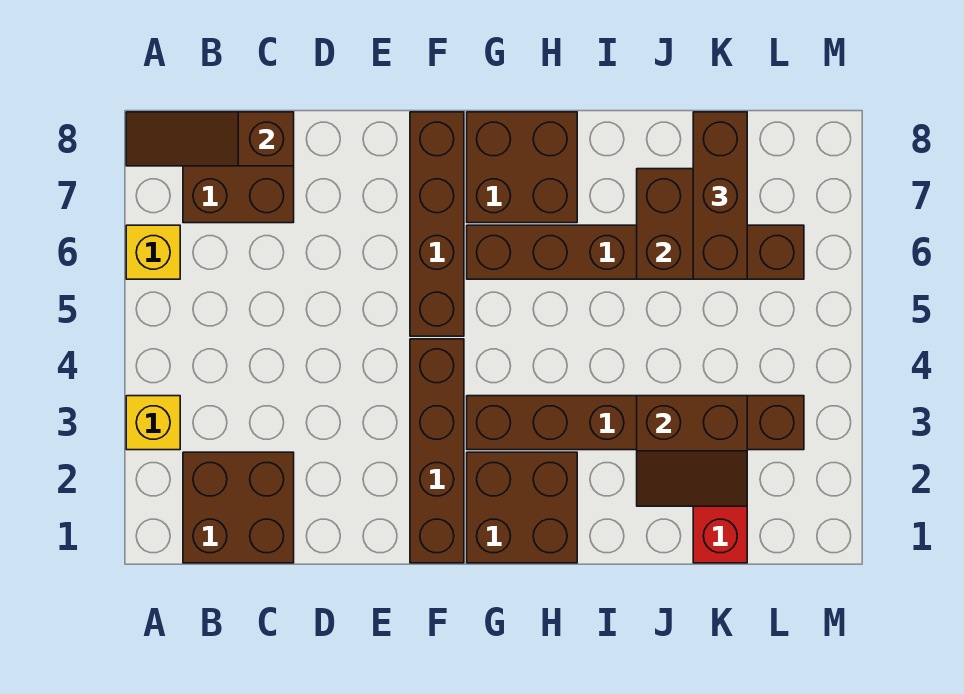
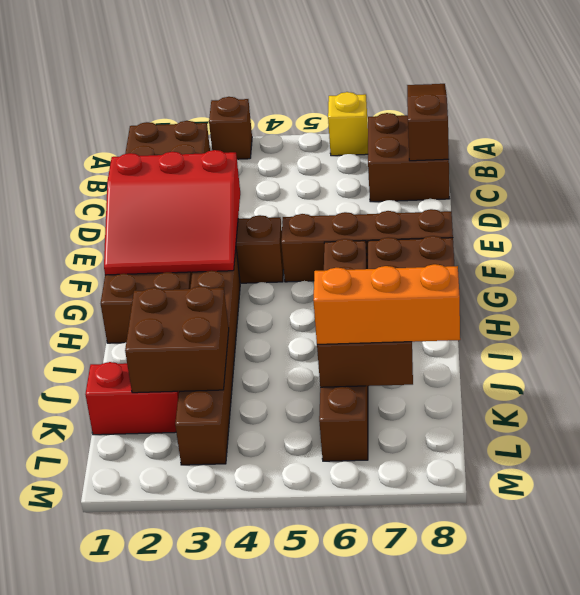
yellow brick A3 level 1 -> brown brick A3 level 1
none -> red slope E1:G3 level 2 top E
brown slope J2:K3 level 2 top 3 -> brown brick J2:K3 level 2
brown brick K6:K8 level 3 -> orange brick K6:K8 level 3

